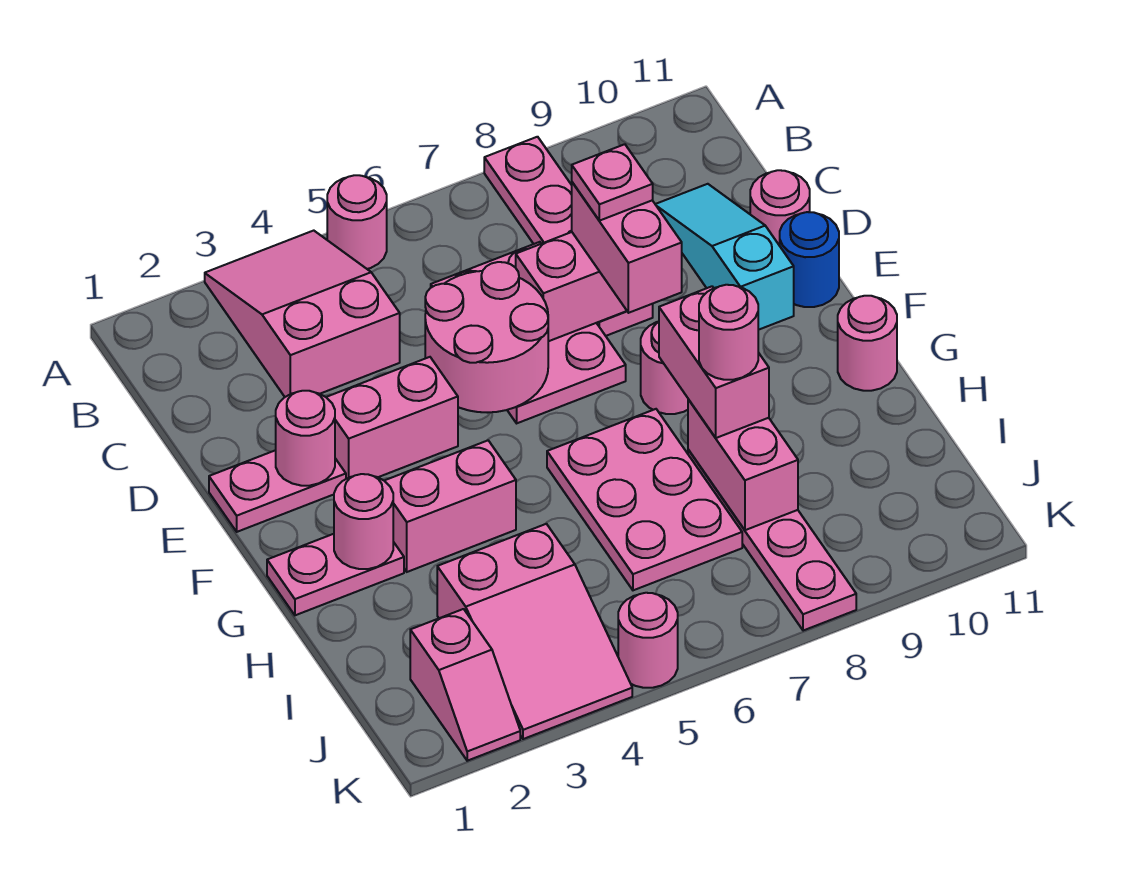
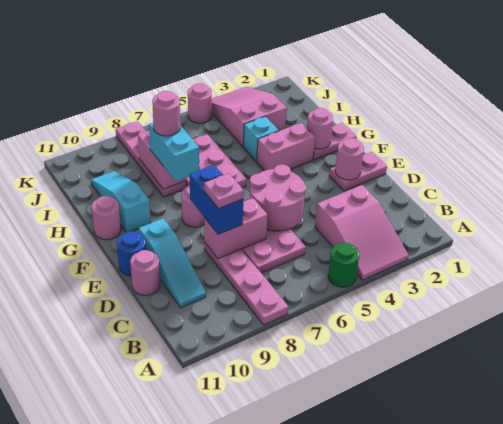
pink round brick A5 level 1 -> green round brick A5 level 1
pink brick D8:E8 level 3 -> blue brick D8:E8 level 3
pink brick E3:E4 level 1 -> none
pink brick G8:H8 level 3 -> cyan brick G8:H8 level 3
none -> cyan slope G10:I10 level 1 top G
none -> cyan brick H4 level 1
pink slope J2:K2 level 1 top J -> none

